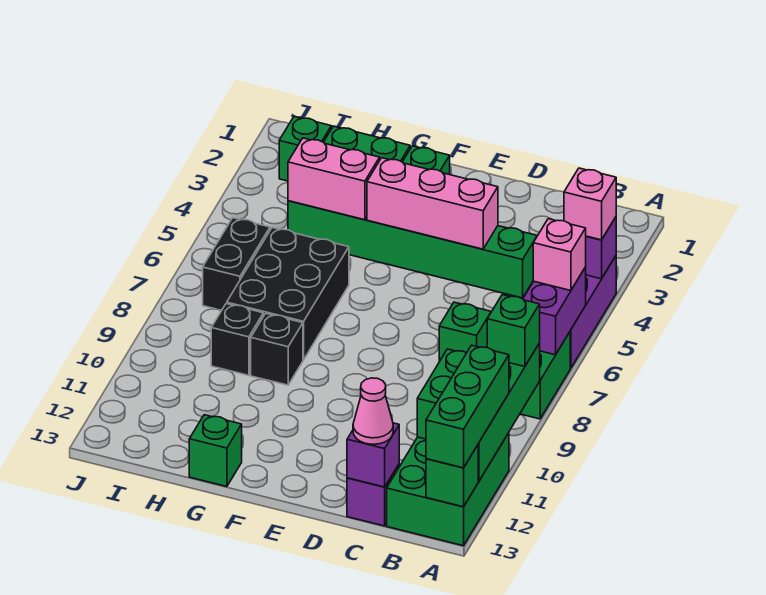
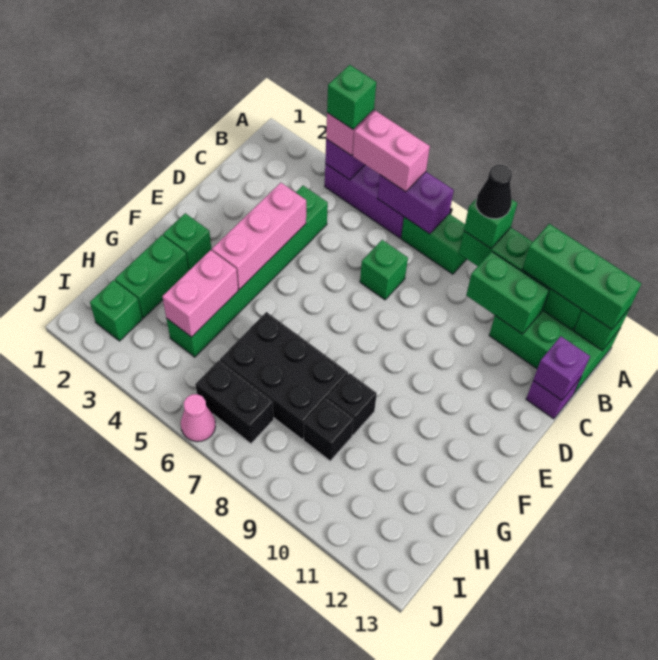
pink brick A6 level 3 -> pink brick A5:A6 level 3
none -> black cone A9 level 4
pink cone C13 level 3 -> pink cone J6 level 1
green brick G13 level 1 -> green brick A4 level 4

